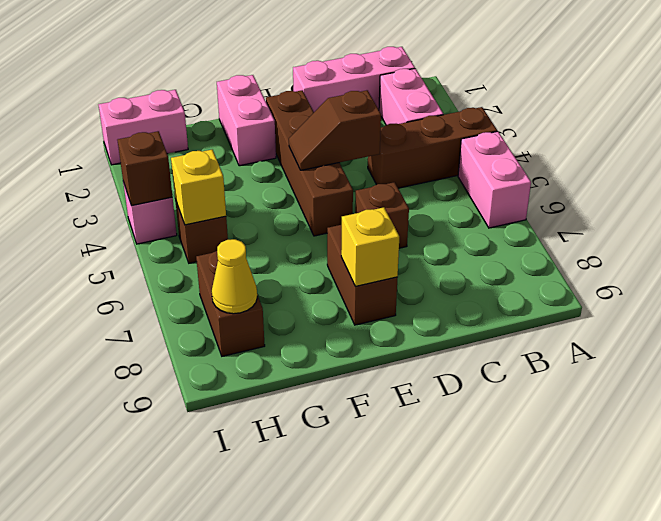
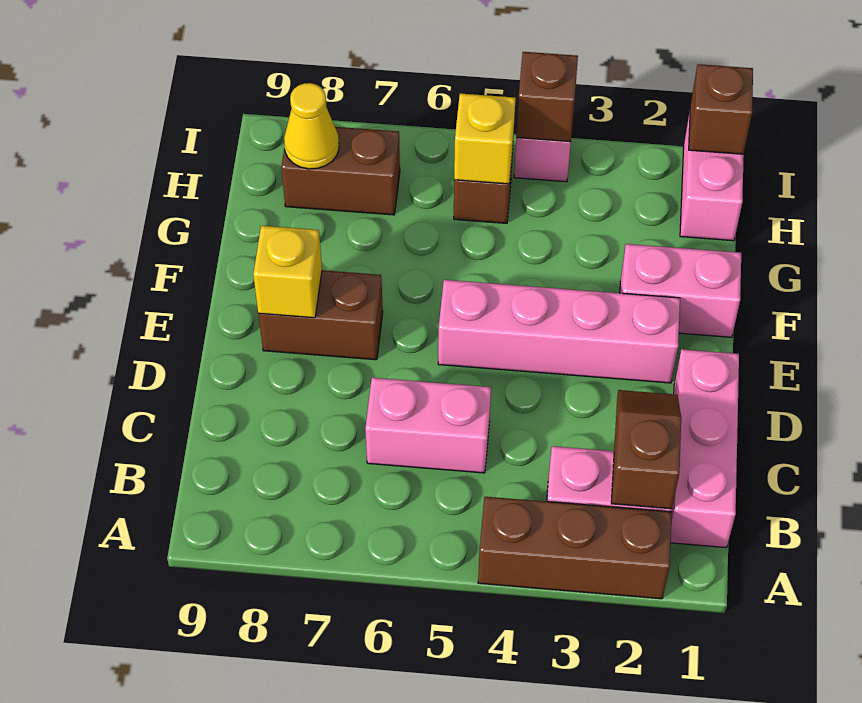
brown brick A4:C4 level 1 -> brown brick A2:A4 level 1
pink brick A5:A6 level 1 -> pink brick C5:C6 level 1
brown slope D4:E4 level 2 top D -> brown slope B2:C2 level 2 top B
brown brick D6 level 1 -> brown brick I1 level 2
brown brick E2:E5 level 1 -> pink brick E2:E5 level 1

